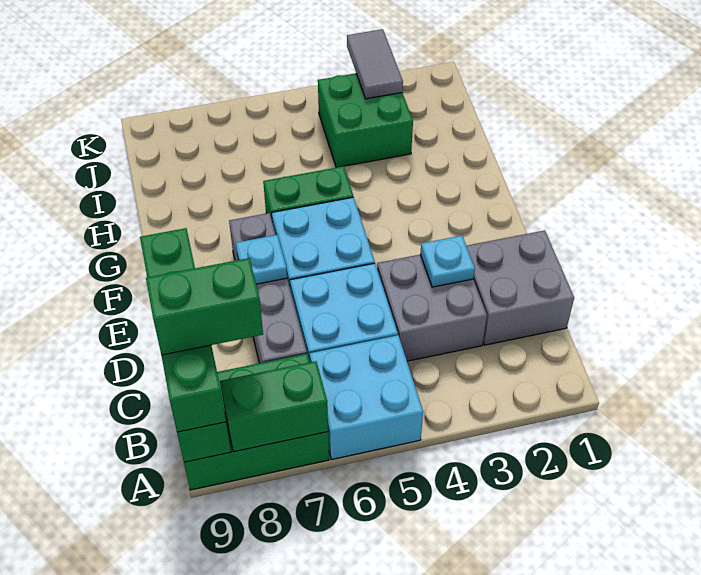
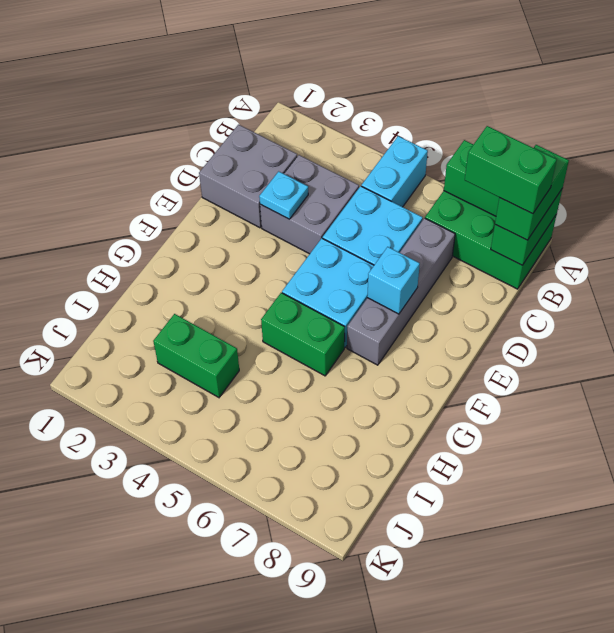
cyan brick A5:B6 level 1 -> cyan brick A5:B5 level 1
green brick A9:D9 level 3 -> green brick A9:B9 level 3
cyan plate E7 level 2 -> cyan brick E7 level 2
green brick I3:J4 level 1 -> green brick I3:I4 level 1
grey tile J3:K3 level 2 -> none

